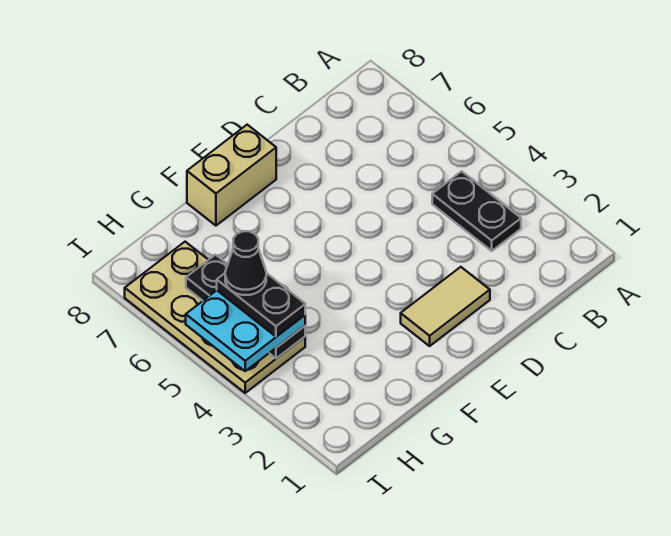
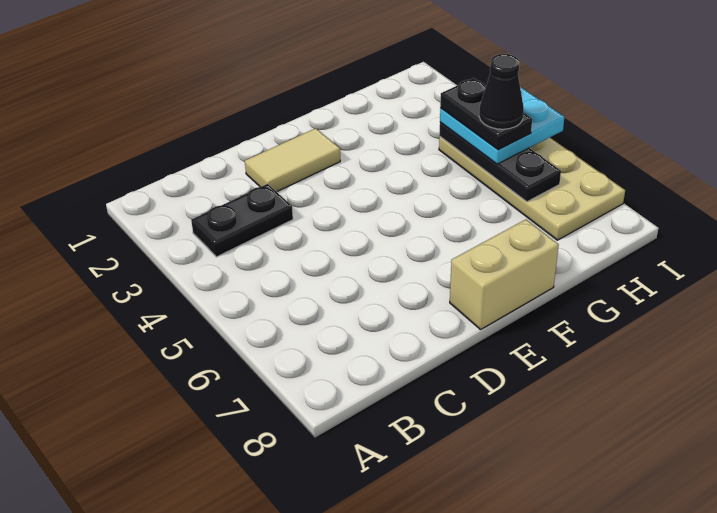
black plate B3:B4 level 1 -> black plate B3:C3 level 1

